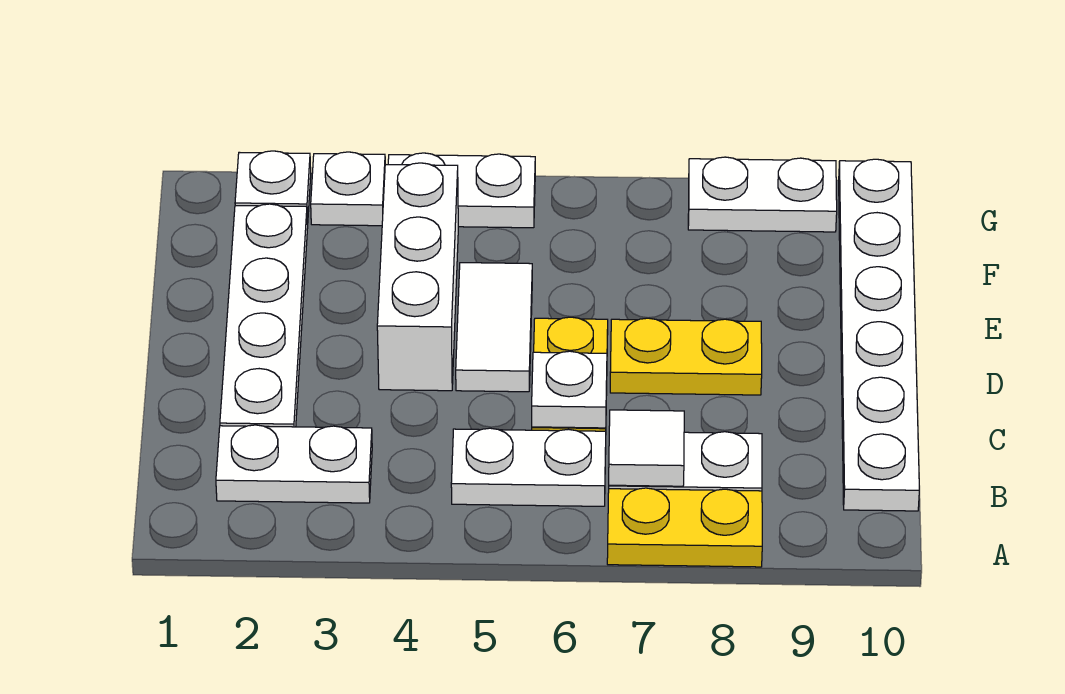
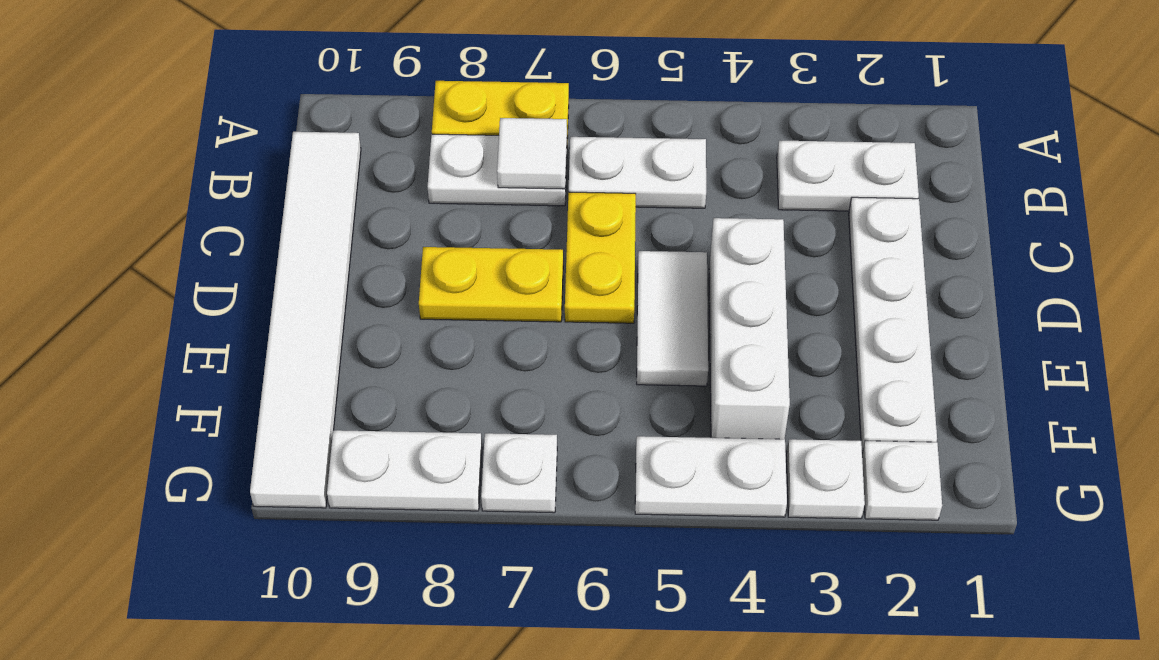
white plate B10:G10 level 1 -> white tile B10:G10 level 1
white plate C6 level 2 -> white plate G7 level 1

